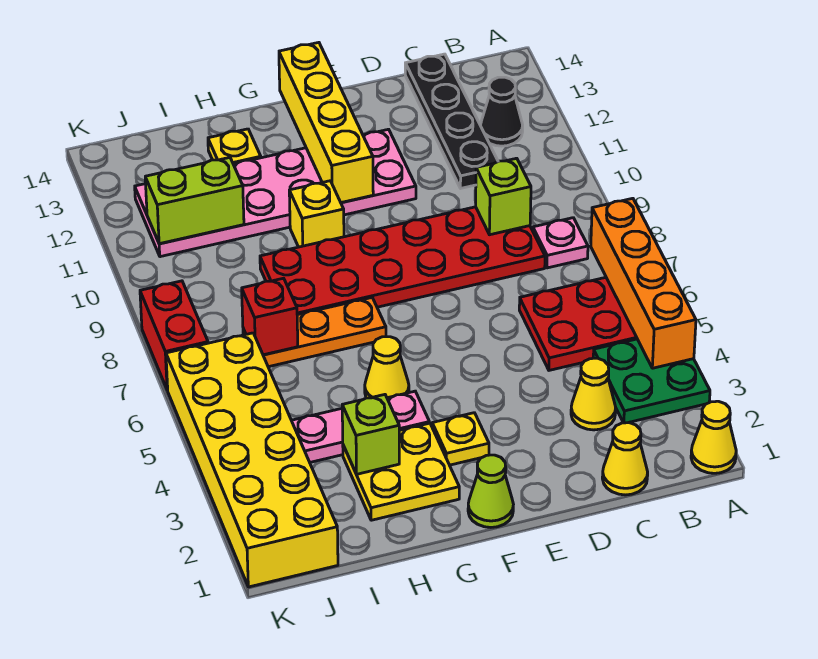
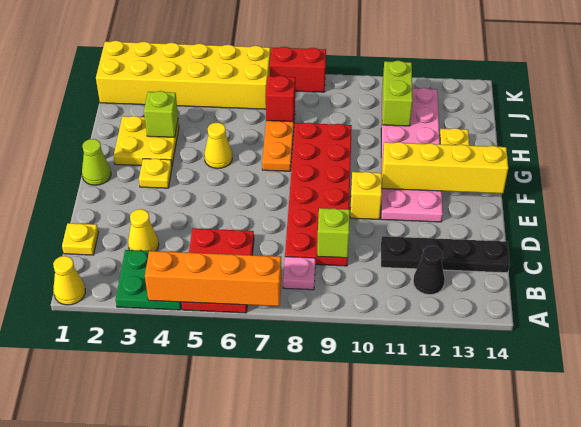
yellow cone C1 level 1 -> yellow plate C1 level 1
pink plate G4:I4 level 1 -> none
yellow brick G10 level 1 -> yellow brick E10 level 1

